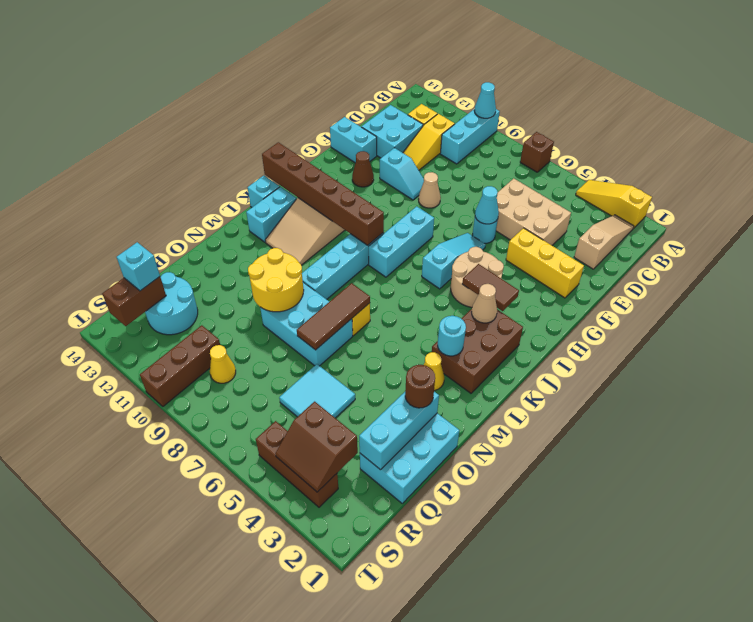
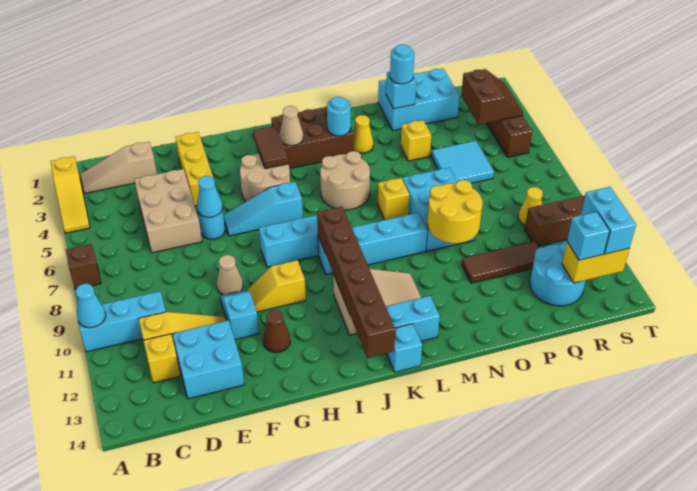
cyan brick F13:F14 level 1 -> cyan brick S12:S13 level 3
none -> yellow slope G10:H10 level 1 top H
none -> tan round brick K5:L6 level 1
brown tile M7:O7 level 2 -> brown tile O11:Q11 level 1
cyan brick O2:Q2 level 2 -> cyan brick O2 level 2
brown round brick O2 level 3 -> cyan round brick O2 level 3
none -> yellow brick O4 level 1
brown brick R13:S13 level 2 -> yellow brick R13:S13 level 2

